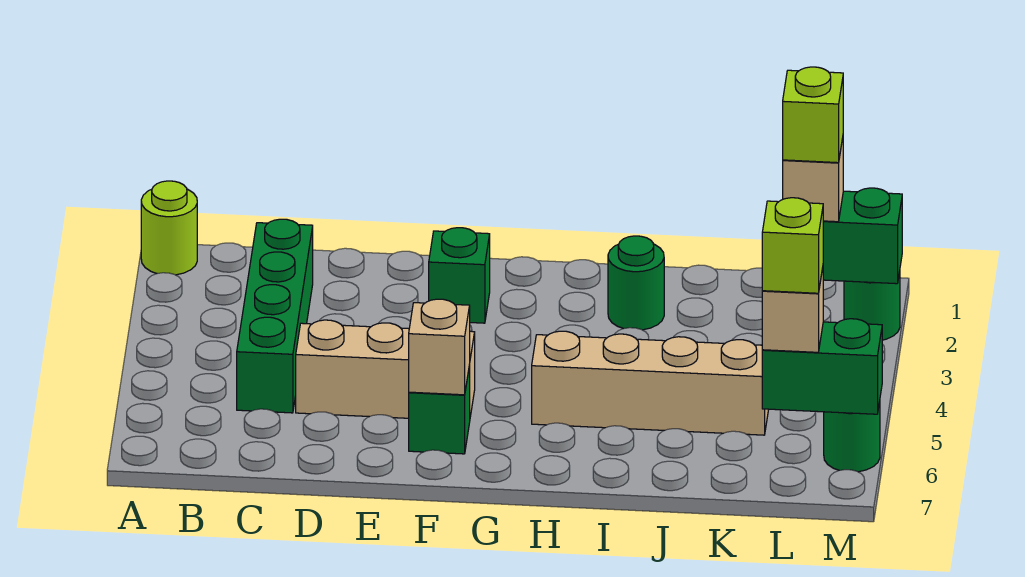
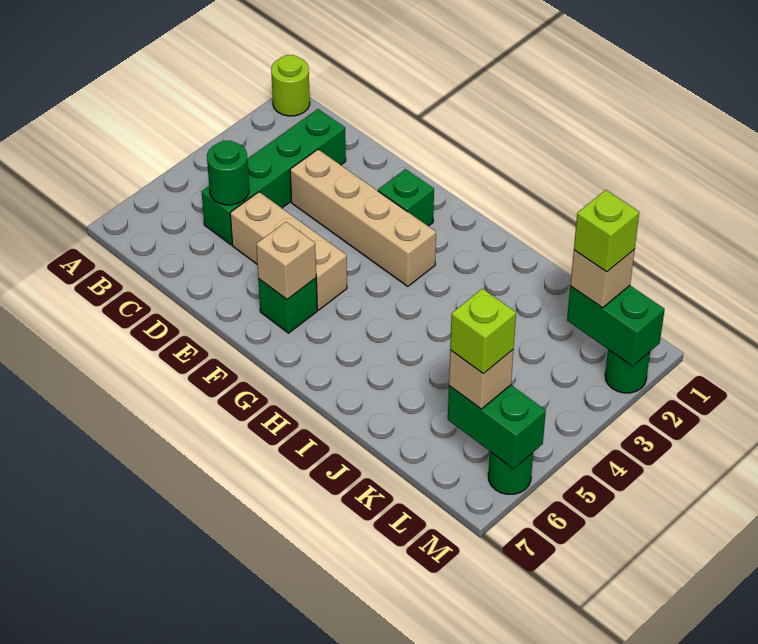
tan brick H5:K5 level 1 -> tan brick D3:G3 level 1
green round brick I2 level 1 -> green round brick C5 level 2

